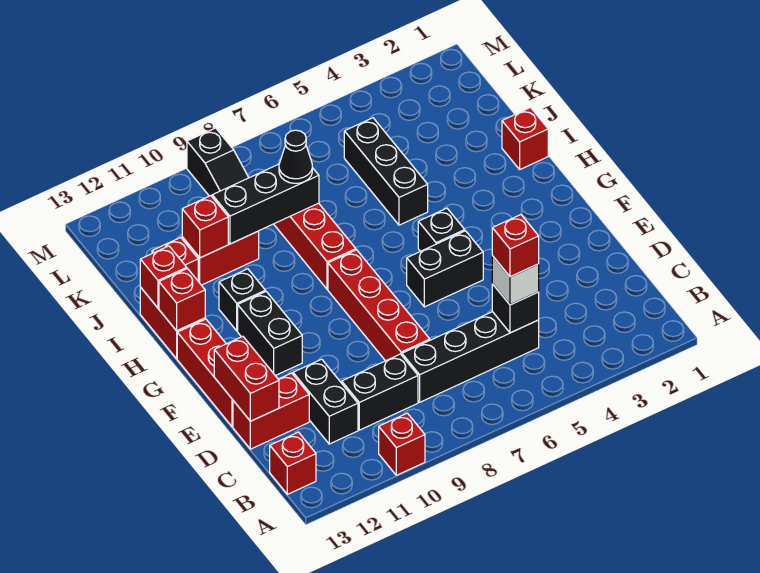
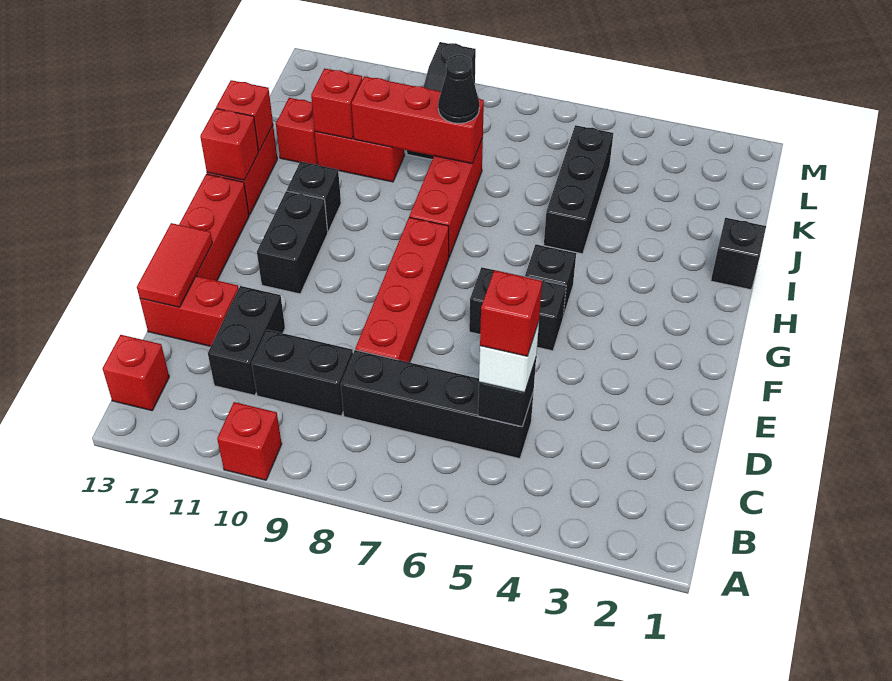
red brick D13:E13 level 2 -> red tile D13:E13 level 2
red brick I1 level 1 -> black brick I1 level 1
black brick J8:J10 level 2 -> red brick J8:J10 level 2

